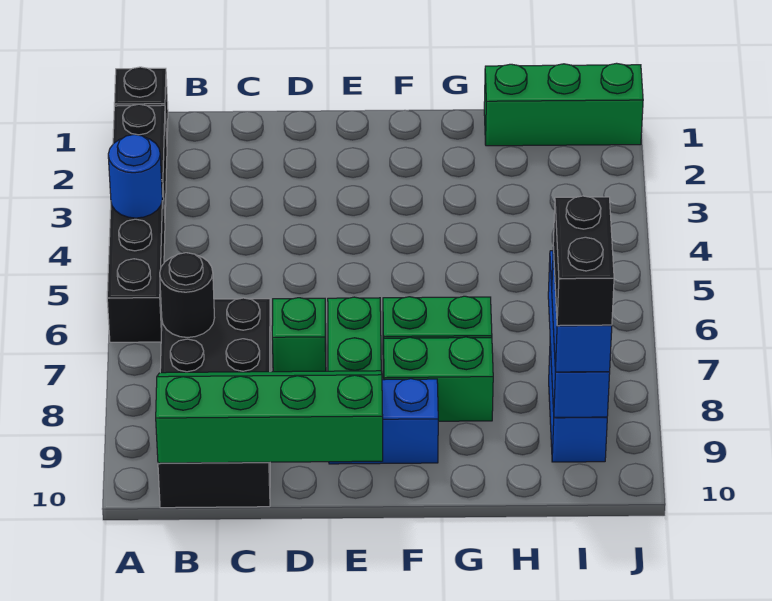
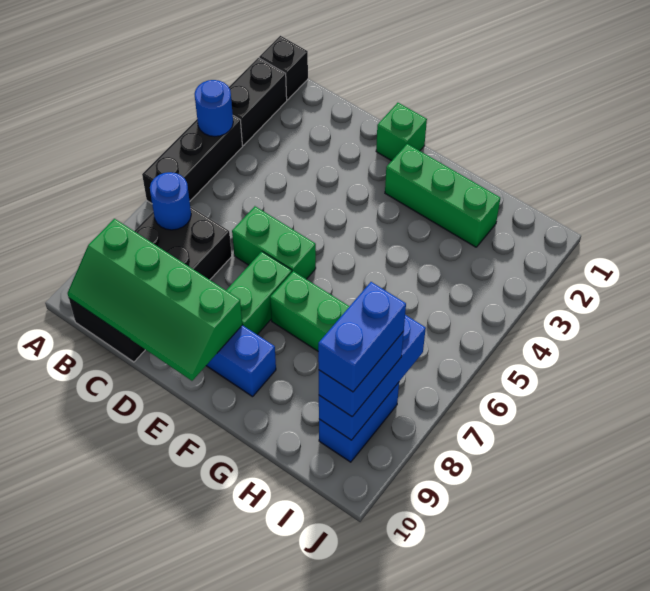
black round brick B7 level 2 -> blue round brick B7 level 2
green slope B9:E10 level 2 top 10 -> green slope B9:E10 level 2 top 9
green brick D7 level 1 -> green brick E1 level 1
green brick F8:G8 level 1 -> green brick D6:E6 level 1
green brick H1:J1 level 1 -> green brick F2:H2 level 1
black brick I8:I9 level 4 -> blue brick I8:I9 level 4

